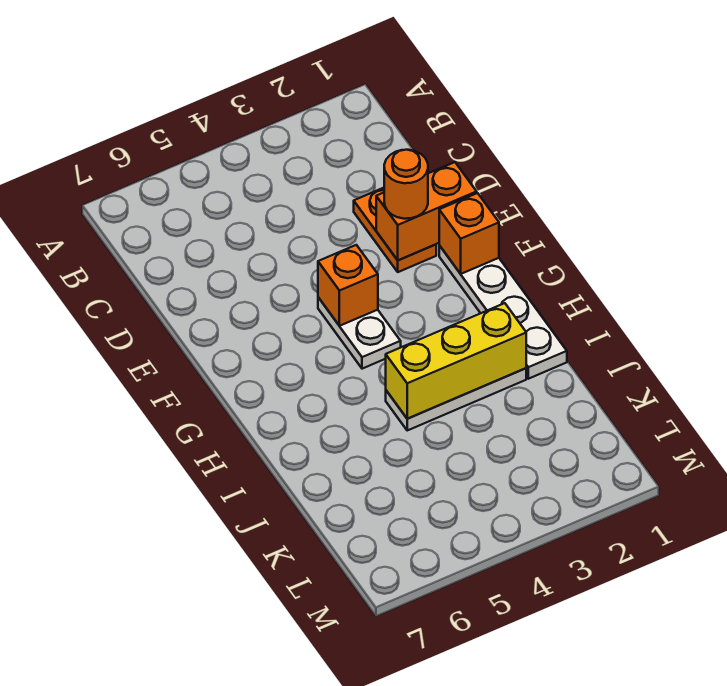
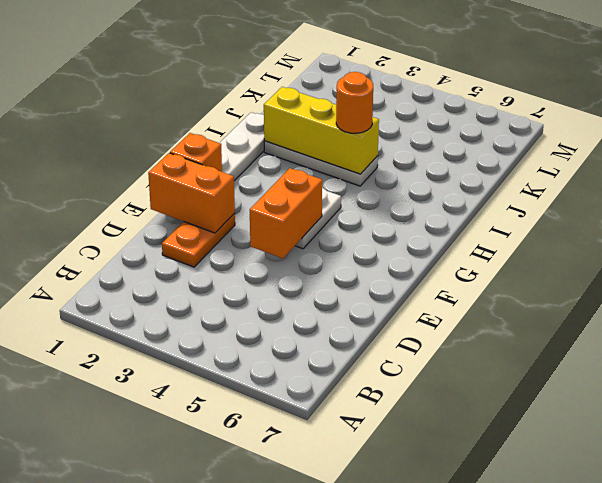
orange round brick E2 level 3 -> orange round brick I4 level 3
orange brick F4 level 2 -> orange brick E4:F4 level 2

